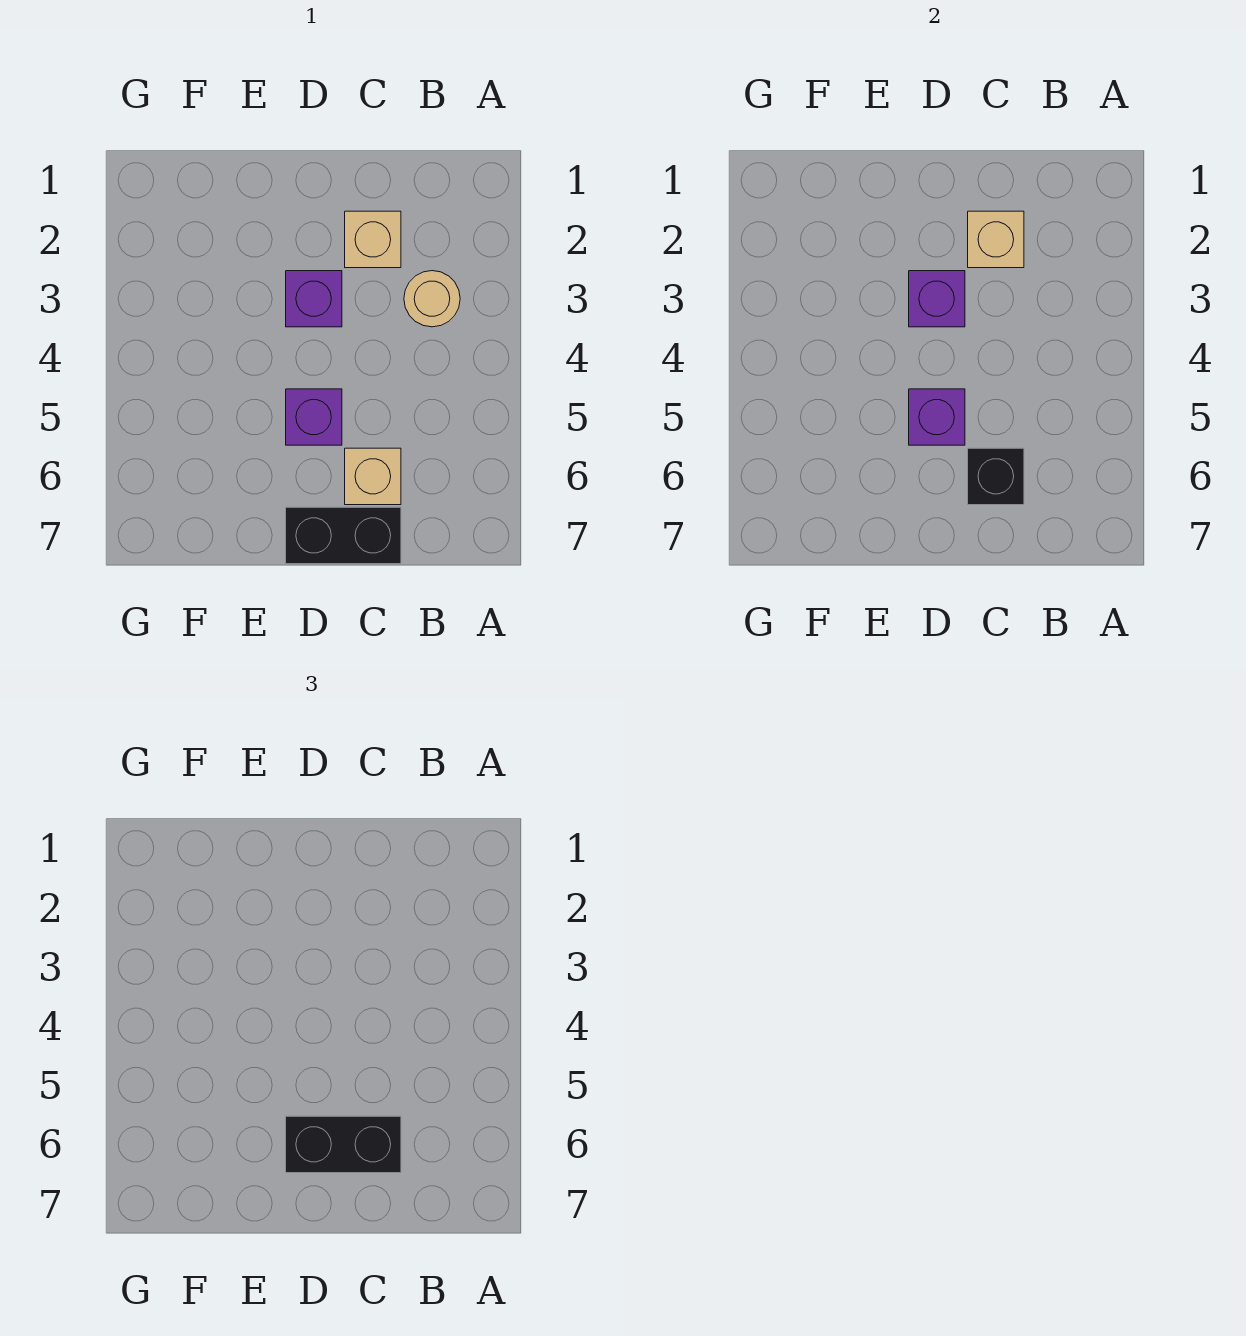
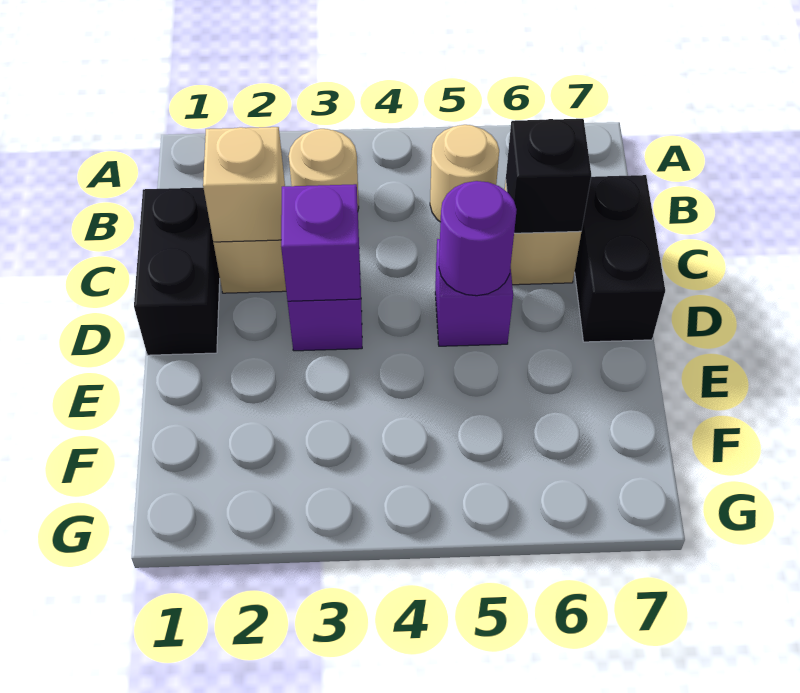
none -> tan round brick B5 level 1
black brick C6:D6 level 3 -> black brick C1:D1 level 1
purple brick D5 level 2 -> purple round brick D5 level 2

